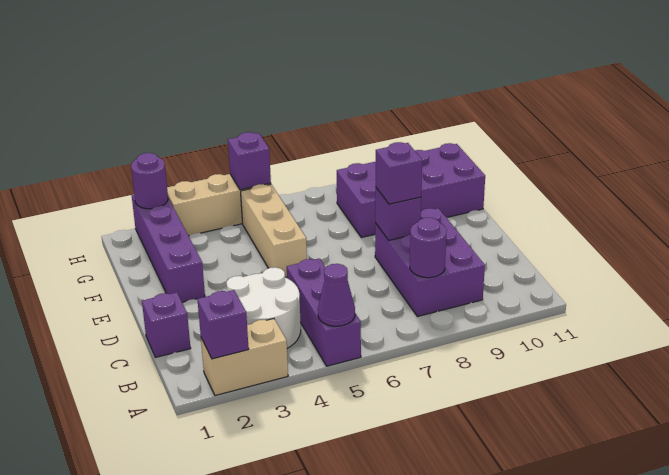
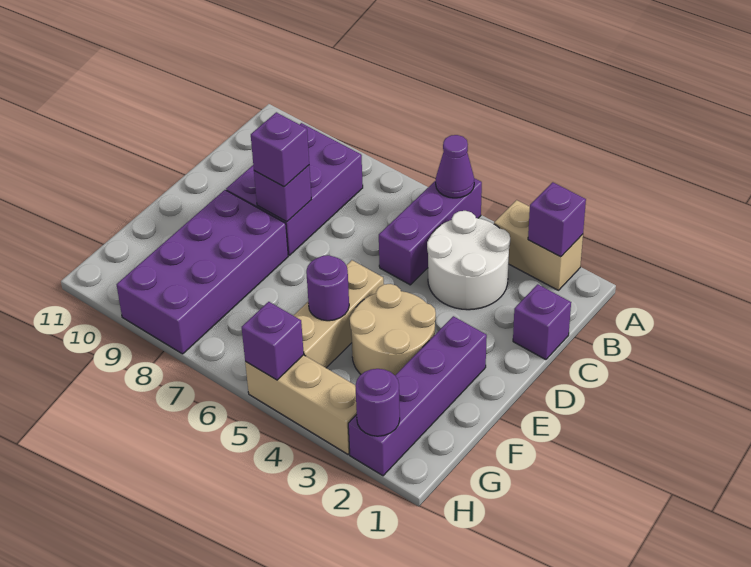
purple round brick B8 level 2 -> purple round brick F5 level 2
none -> tan round brick E3:F4 level 1
purple brick F8:G11 level 1 -> purple brick E8:H9 level 1

